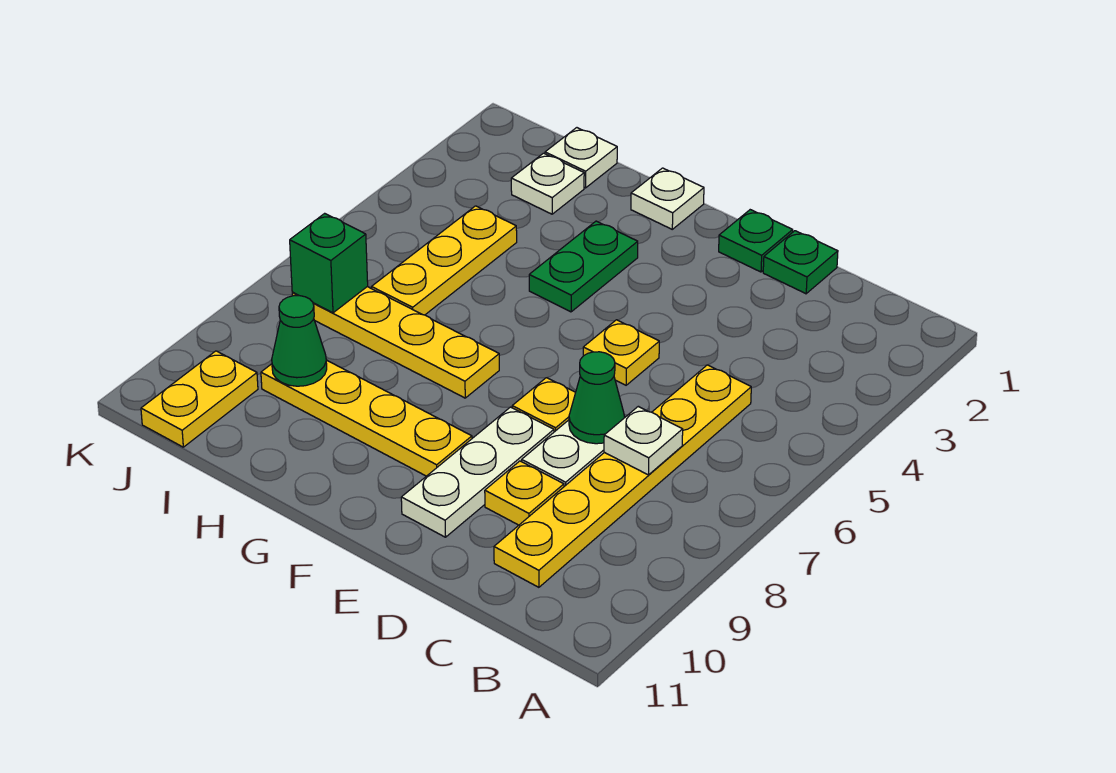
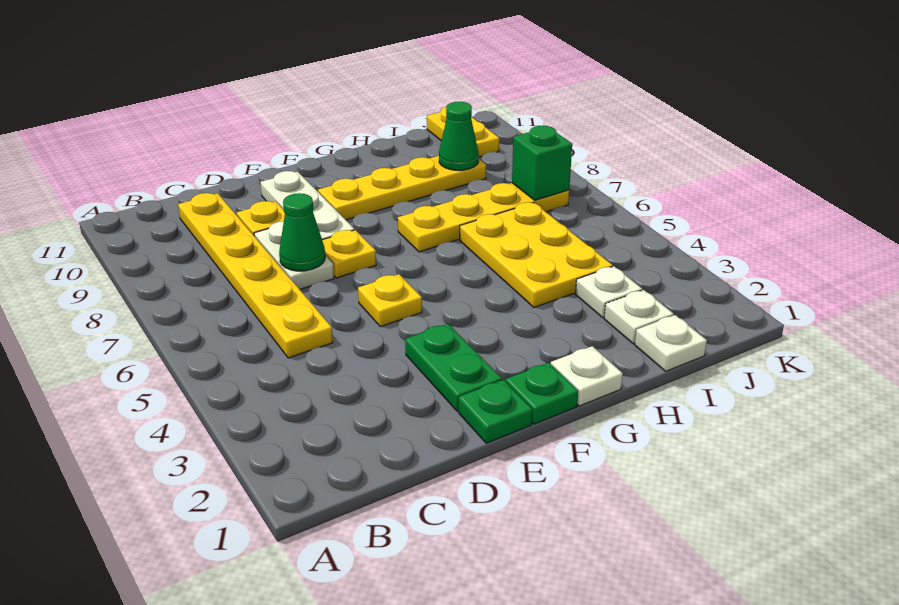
white plate C7 level 2 -> white plate I3 level 1
green plate D1 level 1 -> green plate F1 level 1
green plate G3:G4 level 1 -> green plate E2:E3 level 1
yellow plate I4:I6 level 1 -> yellow plate H4:I6 level 1

